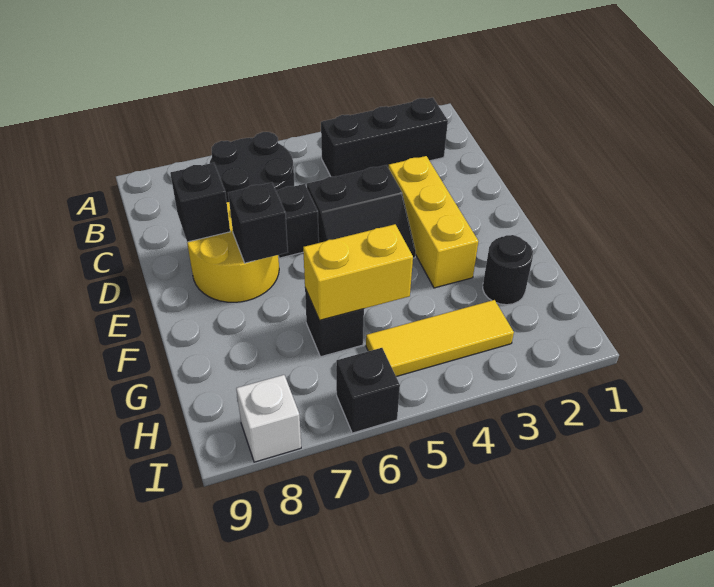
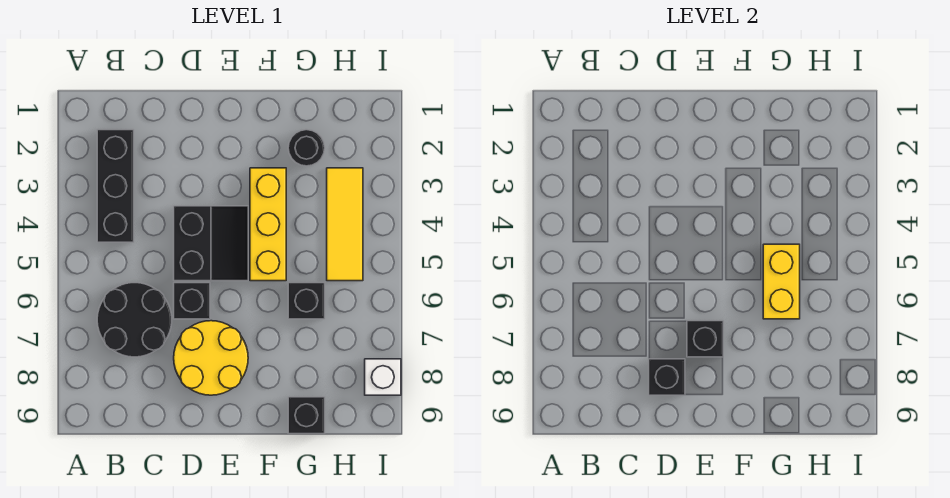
yellow brick D3:F3 level 1 -> yellow brick F3:F5 level 1
black brick I6 level 1 -> black brick G9 level 1

